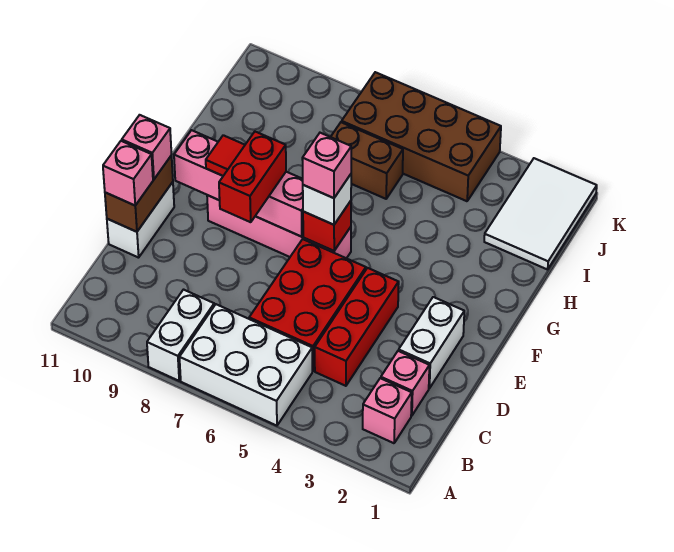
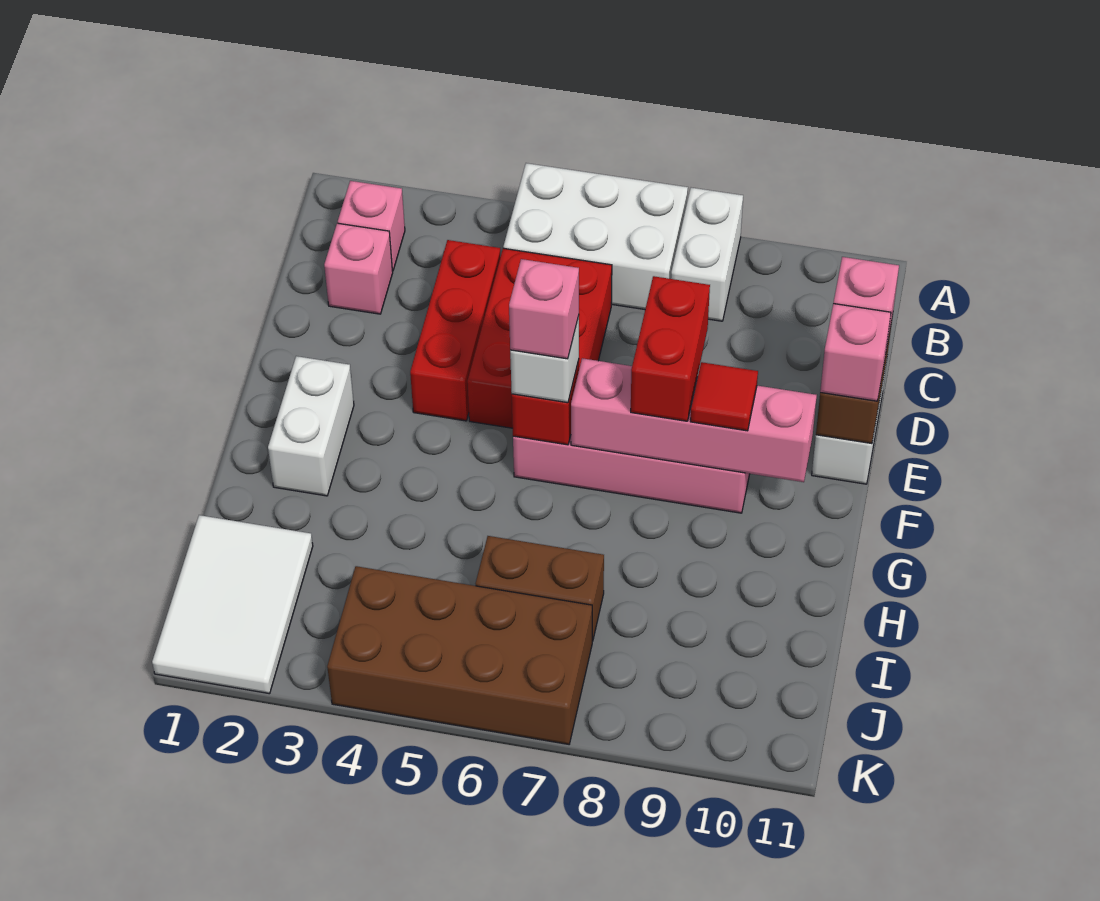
white brick D2:E2 level 1 -> white brick F2:G2 level 1

